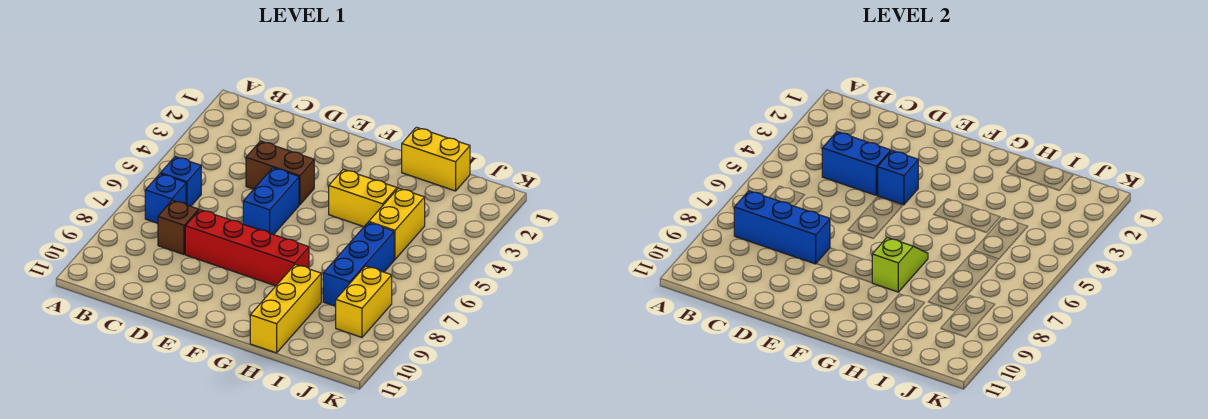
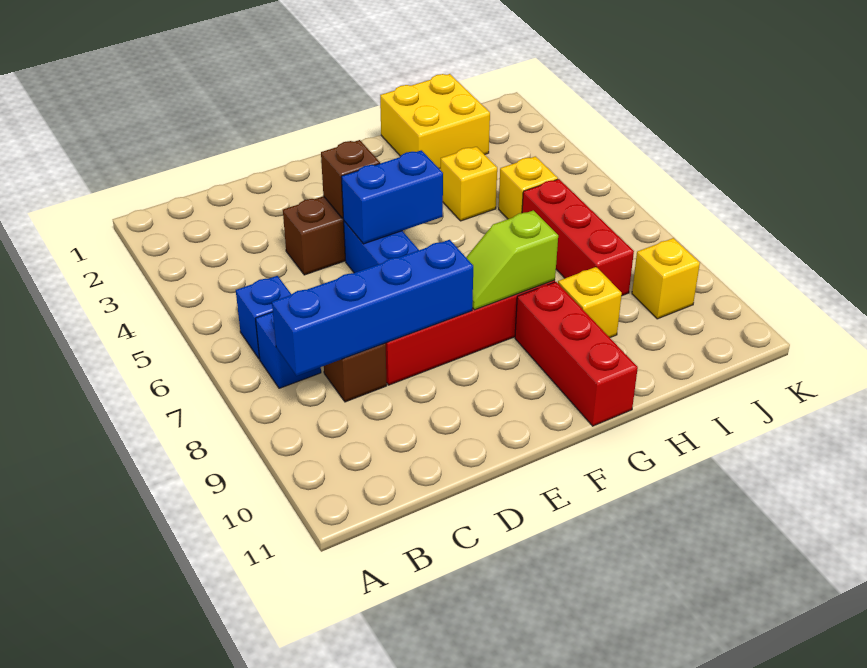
blue brick B8:D8 level 2 -> blue brick B8:E8 level 2
blue brick C4:D4 level 2 -> blue brick E5:F5 level 2
blue brick E4 level 2 -> brown brick E4 level 2
yellow brick G4:H4 level 1 -> yellow brick H4 level 1
lime slope G7:G8 level 2 top 8 -> lime slope F8:G8 level 2 top G
none -> red brick G9:G11 level 1
yellow brick H1:I1 level 1 -> yellow brick H1:I2 level 1
yellow brick H9:H11 level 1 -> yellow brick H9 level 1
yellow brick I4:I5 level 1 -> yellow brick I5 level 1
blue brick I6:I8 level 1 -> red brick I6:I8 level 1
yellow brick J8:J9 level 1 -> yellow brick J9 level 1

